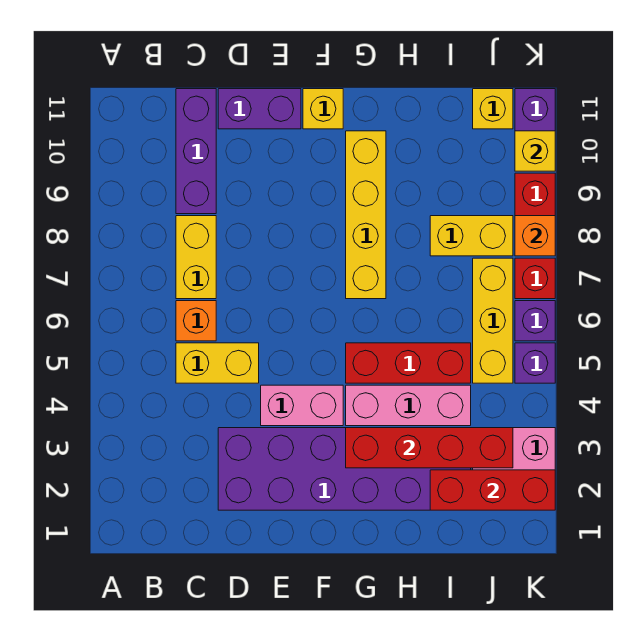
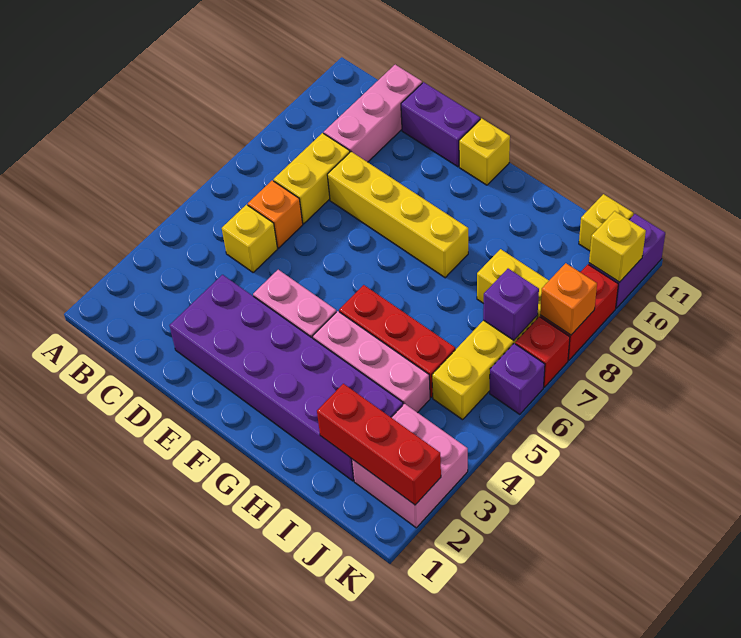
yellow brick C5:D5 level 1 -> yellow brick C5 level 1
purple brick C9:C11 level 1 -> pink brick C9:C11 level 1
red brick G3:J3 level 2 -> none
yellow brick G7:G10 level 1 -> yellow brick D8:G8 level 1
purple brick K5 level 1 -> purple brick J7 level 2

